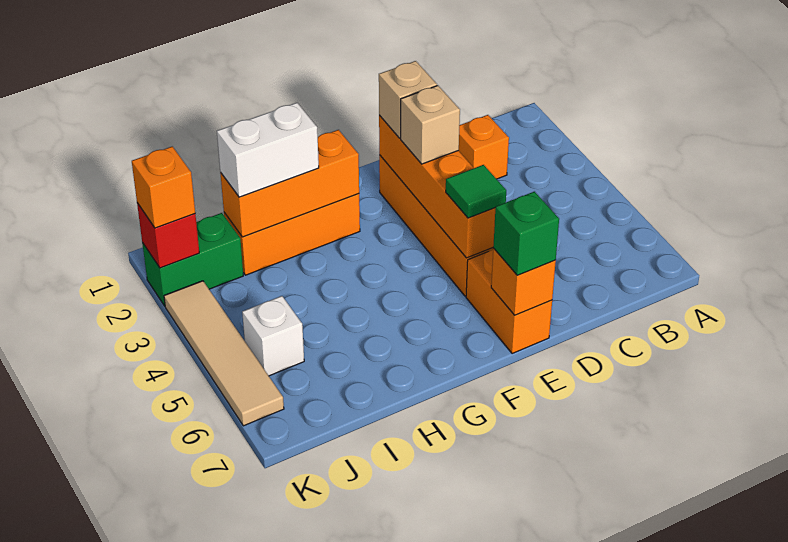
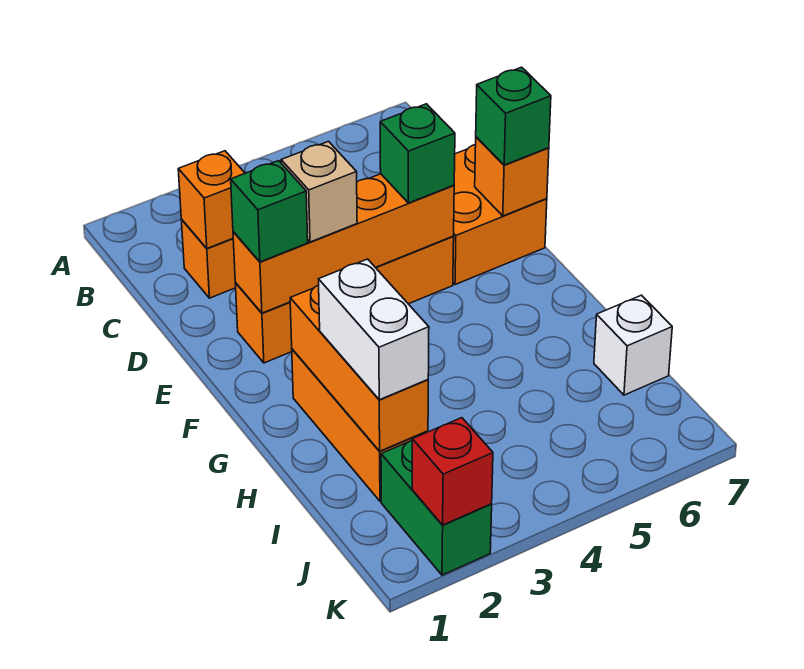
tan brick E2 level 3 -> green brick E2 level 3
green tile E5 level 3 -> green brick E5 level 3
orange brick E6:E7 level 1 -> orange brick D6:E7 level 1
white brick J5 level 1 -> white brick I7 level 1
orange brick K2 level 3 -> orange brick C2 level 2
tan tile K3:K6 level 1 -> none

